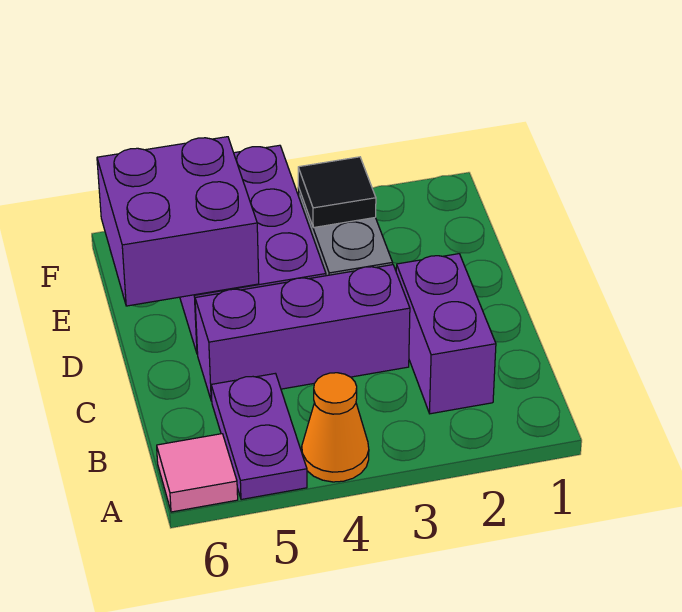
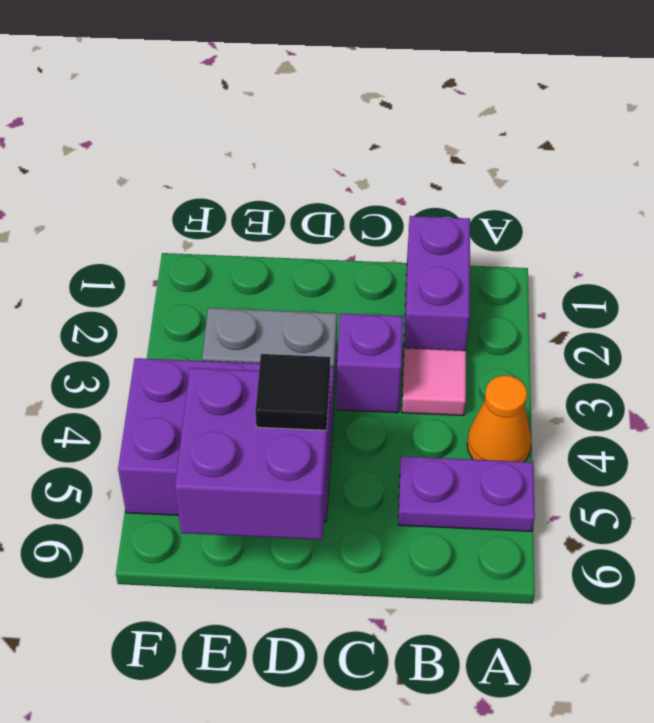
pink tile A6 level 1 -> pink tile B3 level 1
purple brick B2:C2 level 1 -> purple brick B1:B2 level 1
purple brick C3:C5 level 1 -> purple brick C3 level 1
black tile E3 level 2 -> black tile D5 level 3

